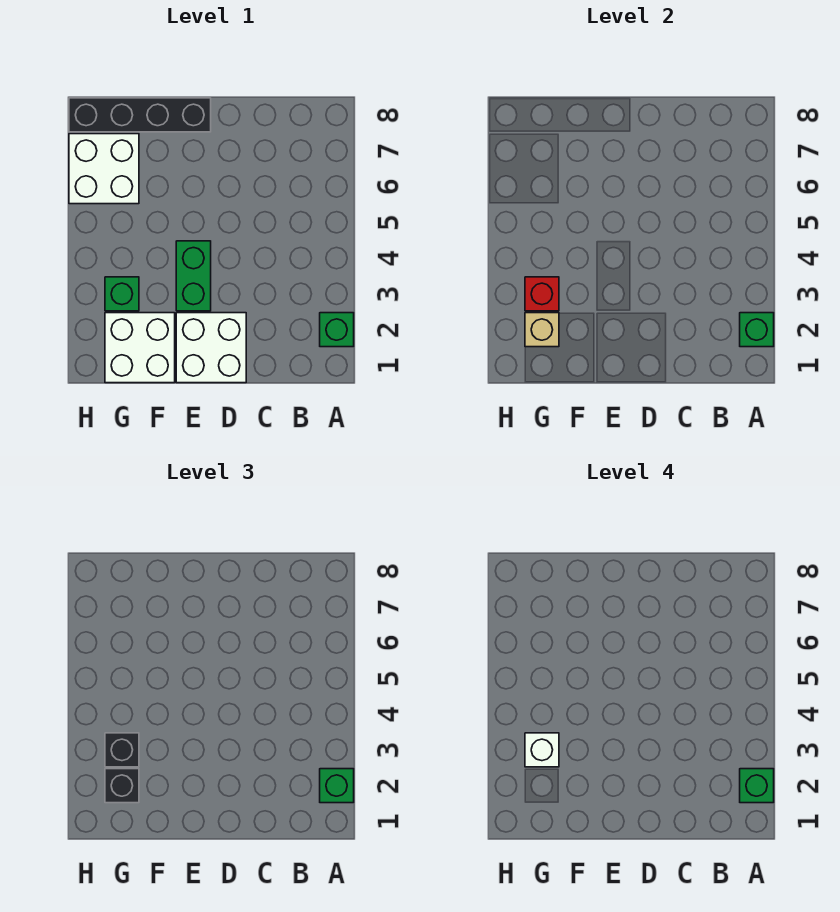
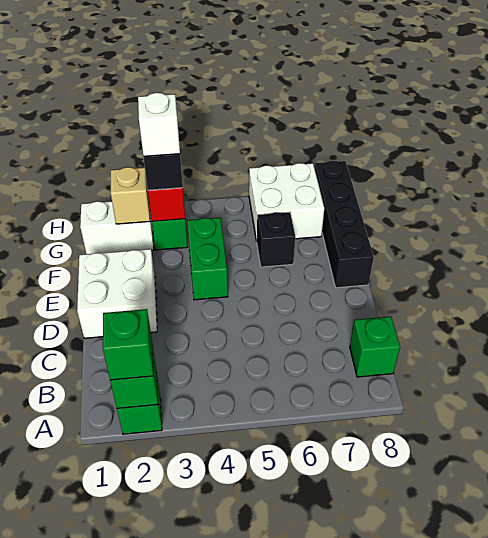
green brick A2 level 4 -> green brick B8 level 1
green brick E3:E4 level 1 -> green brick E4:F4 level 1
white brick F1:G2 level 1 -> white brick G1:G2 level 1
black brick G2 level 3 -> black brick F6 level 1

